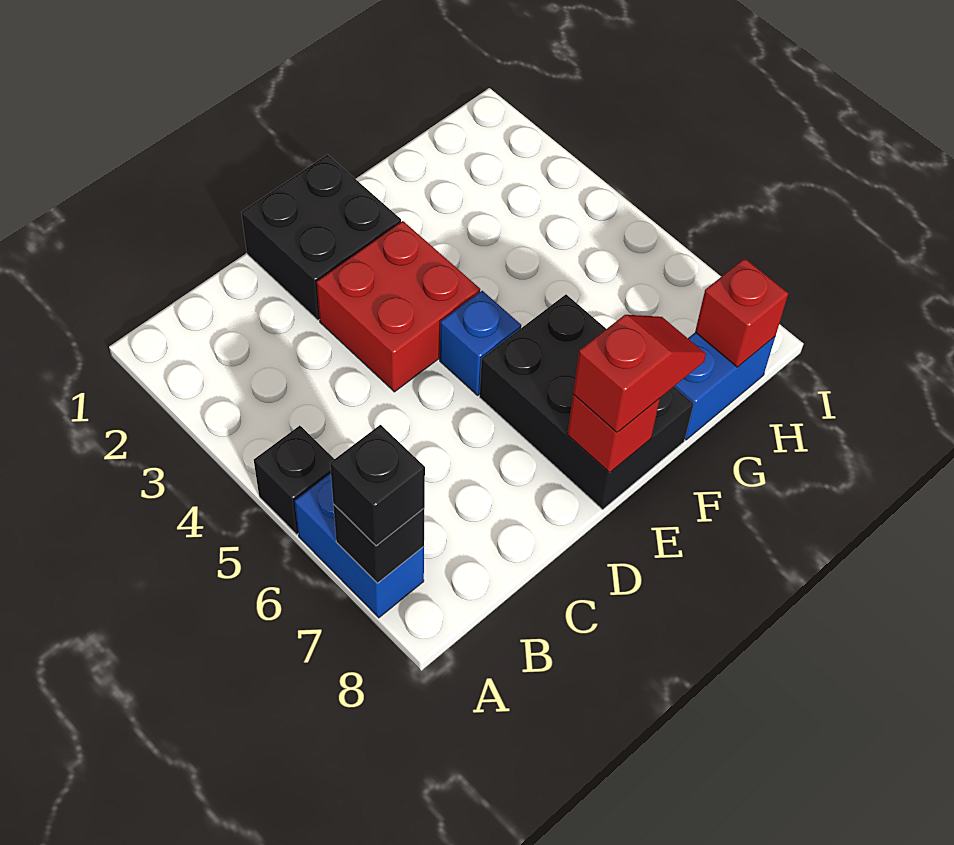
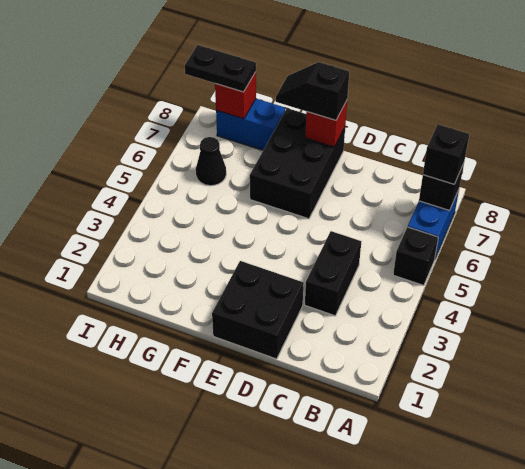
none -> black brick C3:C4 level 1
red brick D3:E4 level 1 -> none
blue brick E5 level 1 -> none
red slope E8:F8 level 3 top E -> black slope E8:F8 level 3 top E
none -> black cone H6 level 1
none -> black plate H8:I8 level 3

